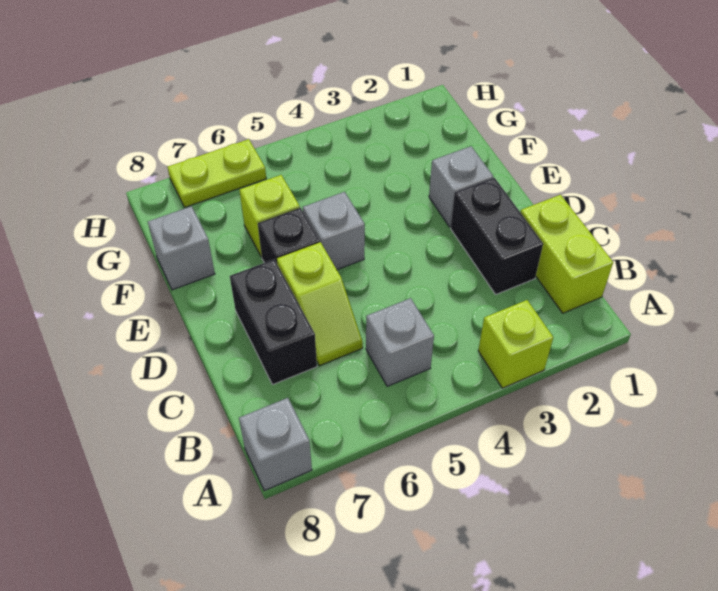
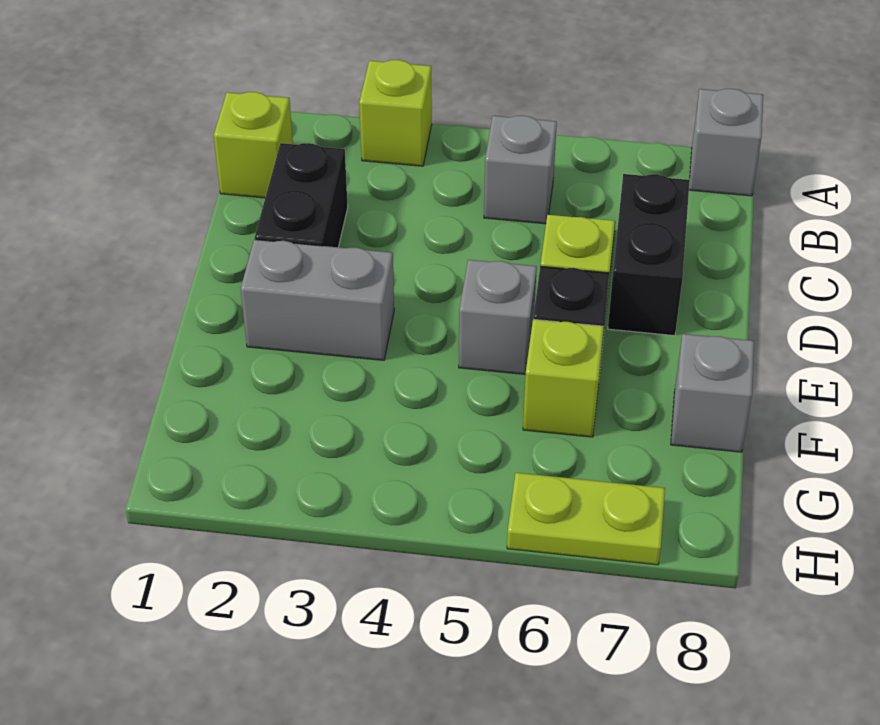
lime brick B1:C1 level 1 -> lime brick B1 level 1
grey brick E2 level 1 -> grey brick E2:E3 level 1

